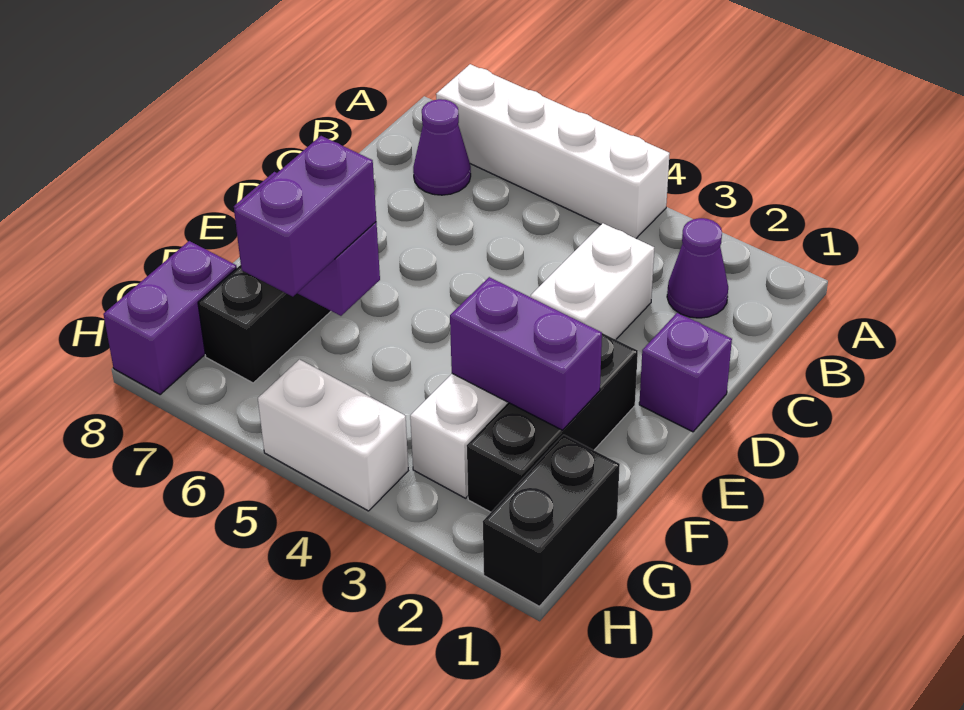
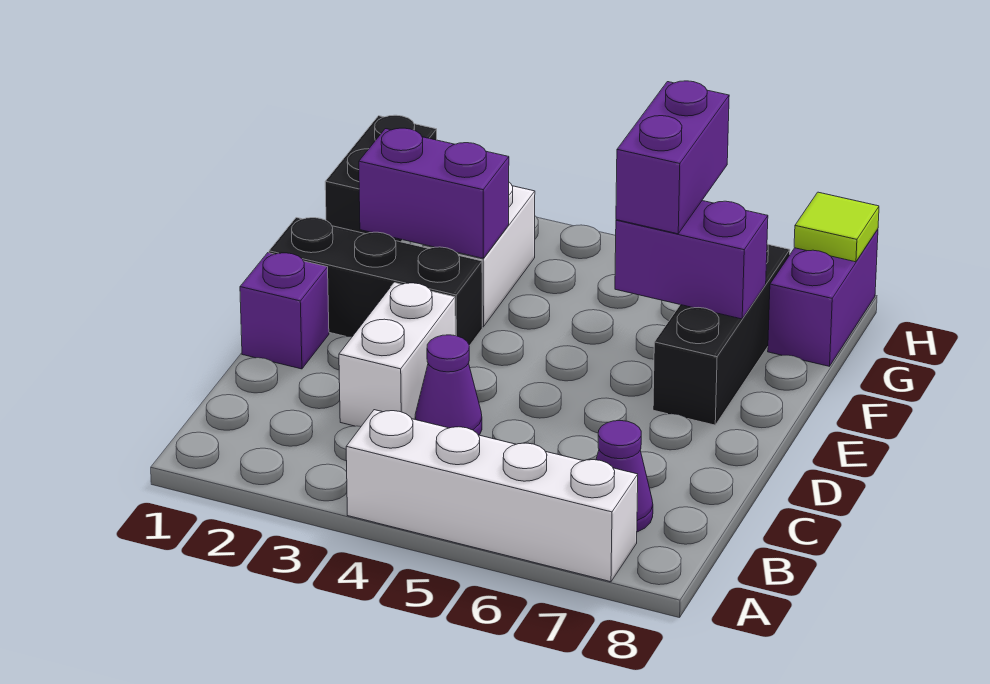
purple cone B2 level 1 -> purple cone C4 level 1
black brick E2:G2 level 1 -> black brick E1:E3 level 1
white brick H4:H5 level 1 -> none
none -> lime tile H8 level 2

